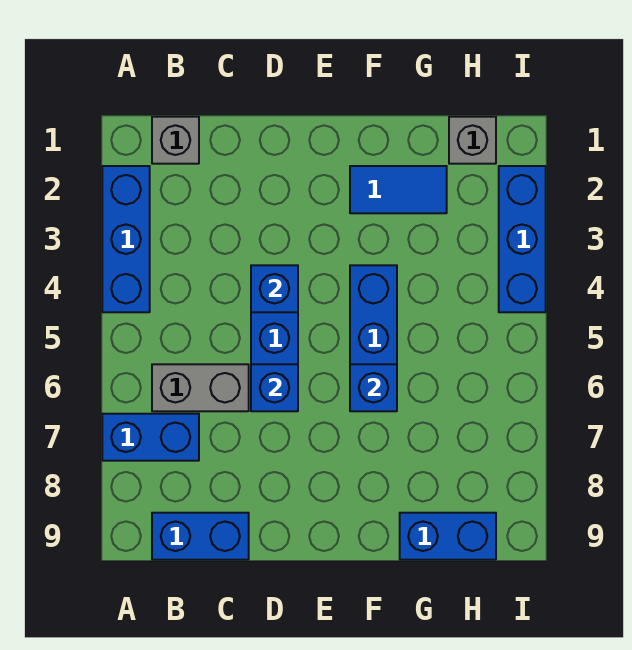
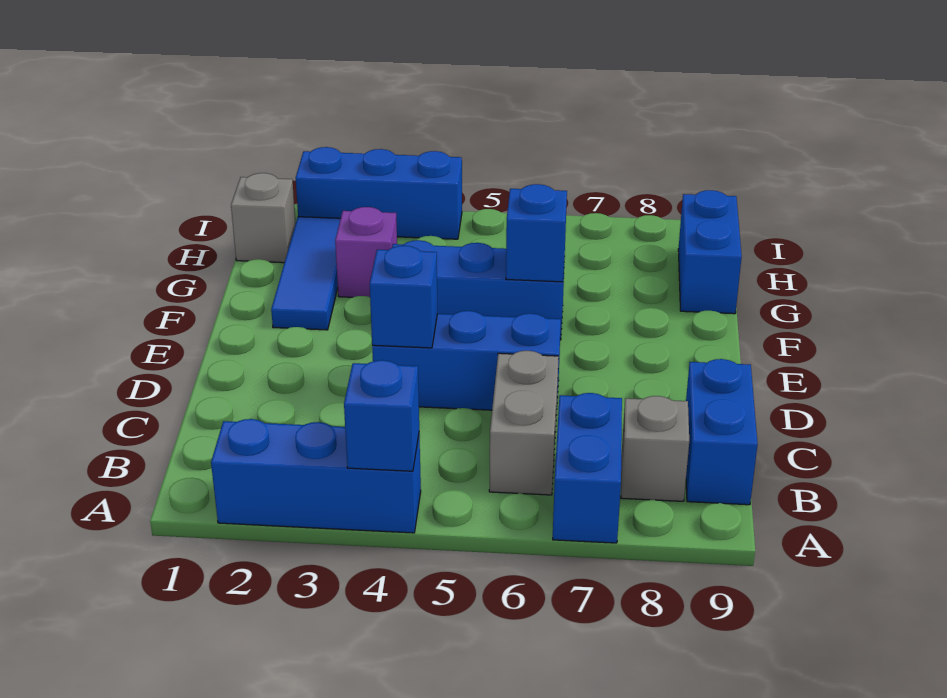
grey brick B1 level 1 -> grey brick B8 level 1
blue brick D6 level 2 -> blue brick A4 level 2
blue tile F2:G2 level 1 -> blue tile F2:H2 level 1
none -> purple brick G3 level 1

